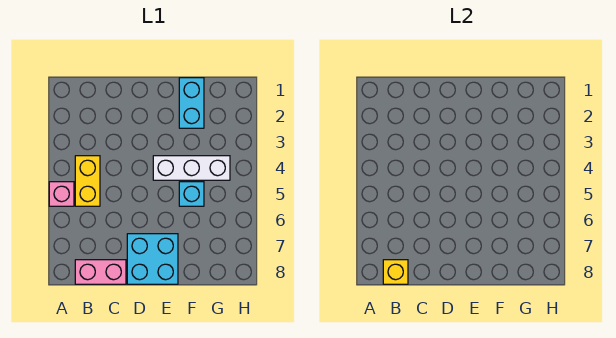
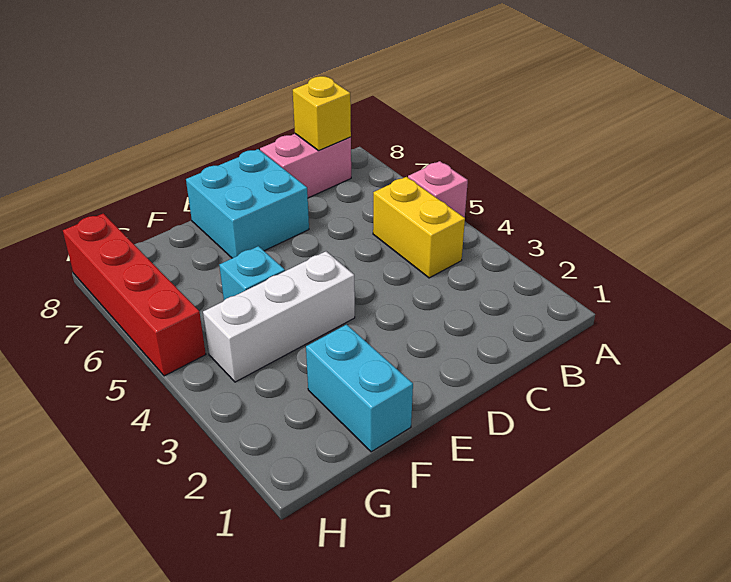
none -> red brick H5:H8 level 1

